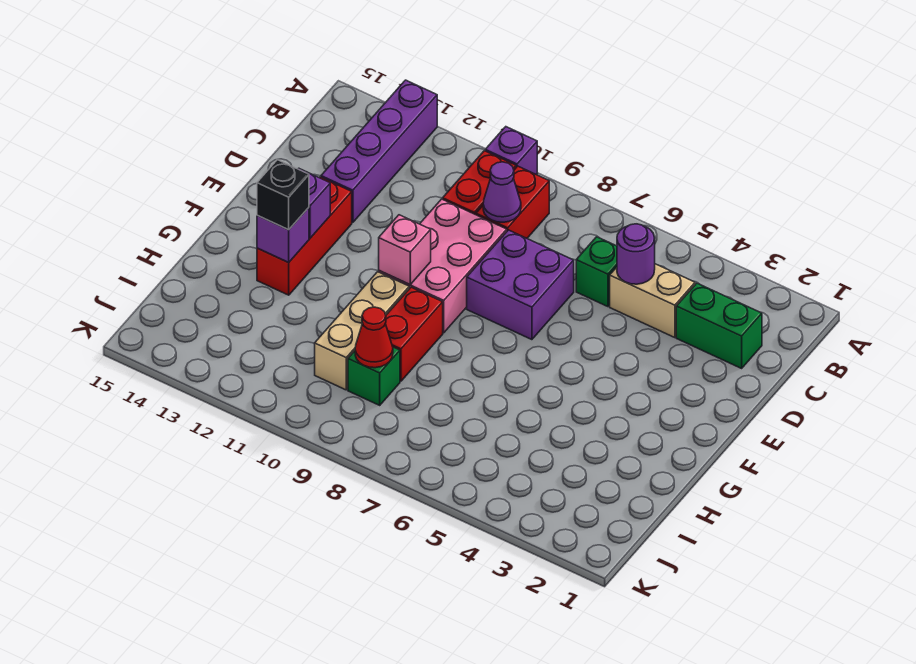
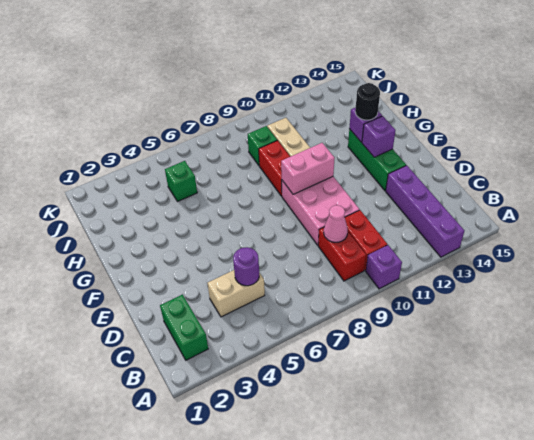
green brick C2:C3 level 1 -> green brick B2:C2 level 1
green brick C6 level 1 -> green brick I5 level 1
purple cone C9 level 2 -> pink cone C9 level 2
purple brick D7:E8 level 1 -> none
red brick E13:G13 level 1 -> green brick E13:G13 level 1
pink brick F10 level 2 -> pink brick F9:F10 level 2
black brick G13 level 3 -> black round brick G13 level 3
red cone I9 level 2 -> none

